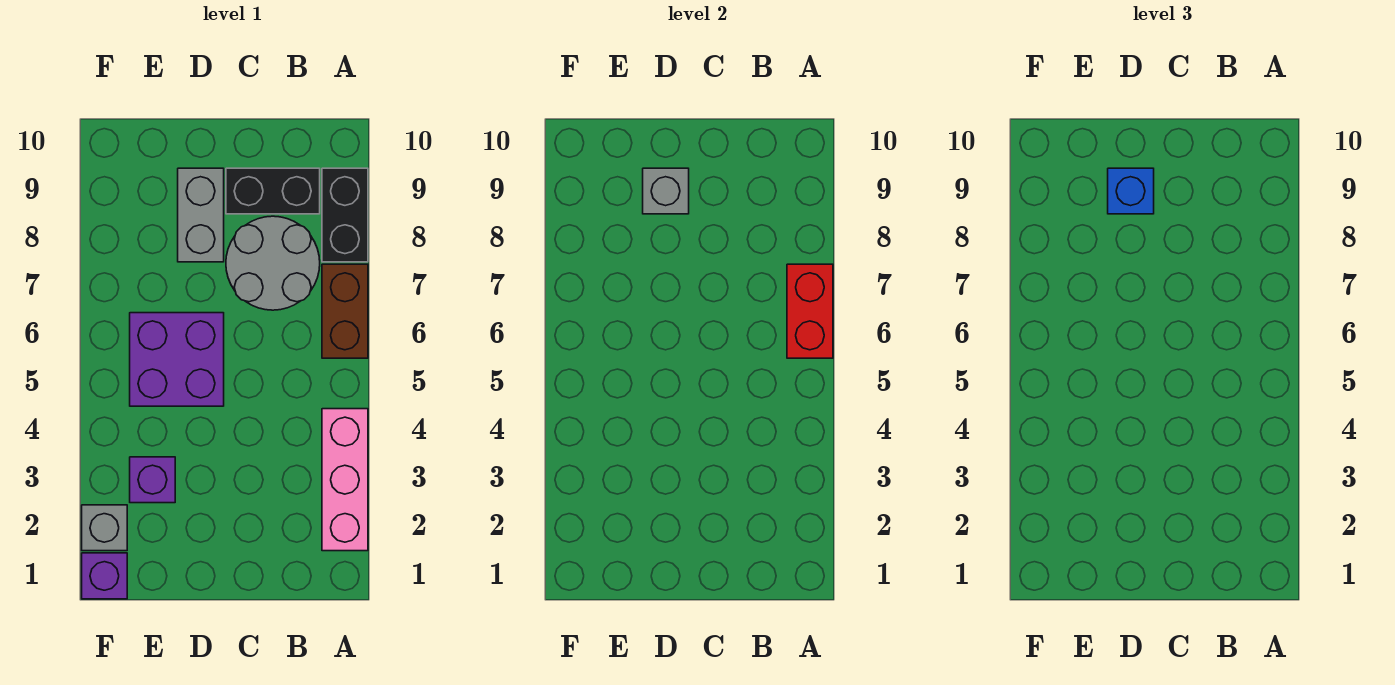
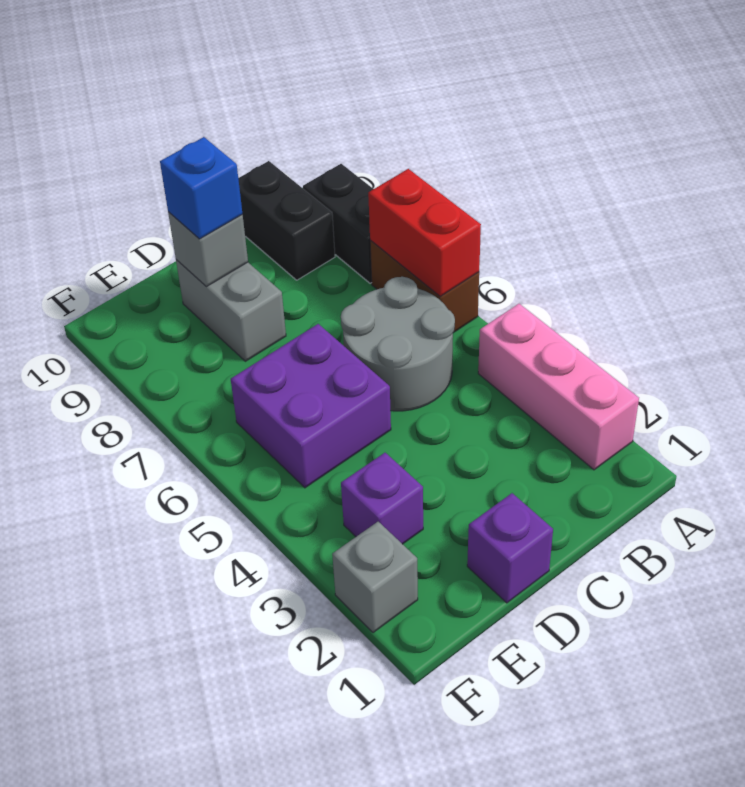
grey round brick B7:C8 level 1 -> grey round brick B5:C6 level 1
black brick B9:C9 level 1 -> black brick B9:B10 level 1
purple brick F1 level 1 -> purple brick D1 level 1

